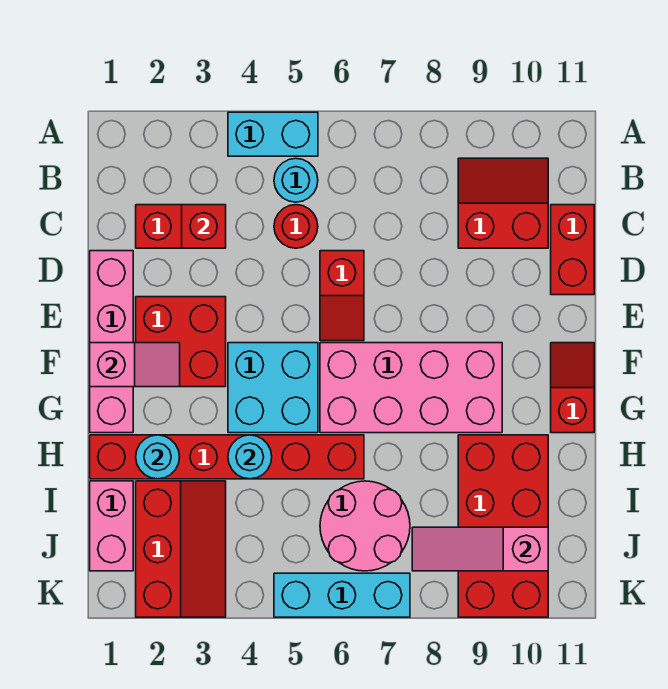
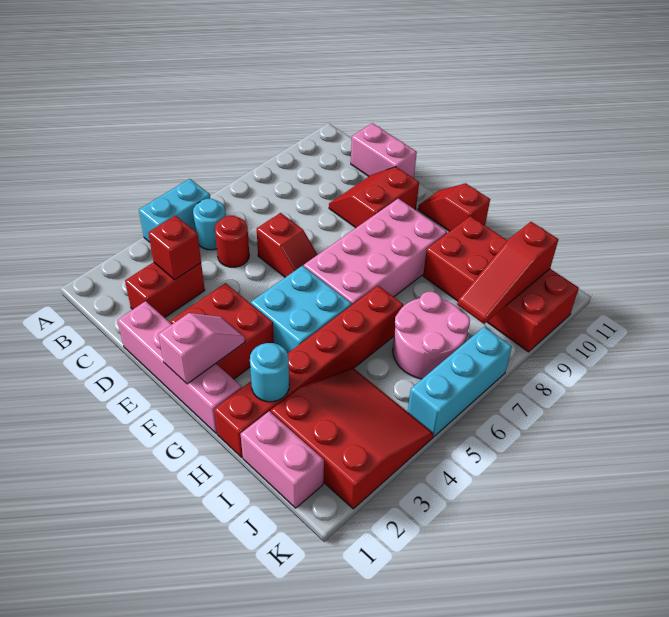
red slope B9:C10 level 1 top C -> red slope D9:E10 level 1 top E
red brick C11:D11 level 1 -> pink brick C11:D11 level 1
cyan round brick H4 level 2 -> none
red slope I2:K3 level 1 top 2 -> red slope I2:K4 level 1 top 2
pink slope J8:J10 level 2 top 10 -> red slope J8:J10 level 2 top 10

